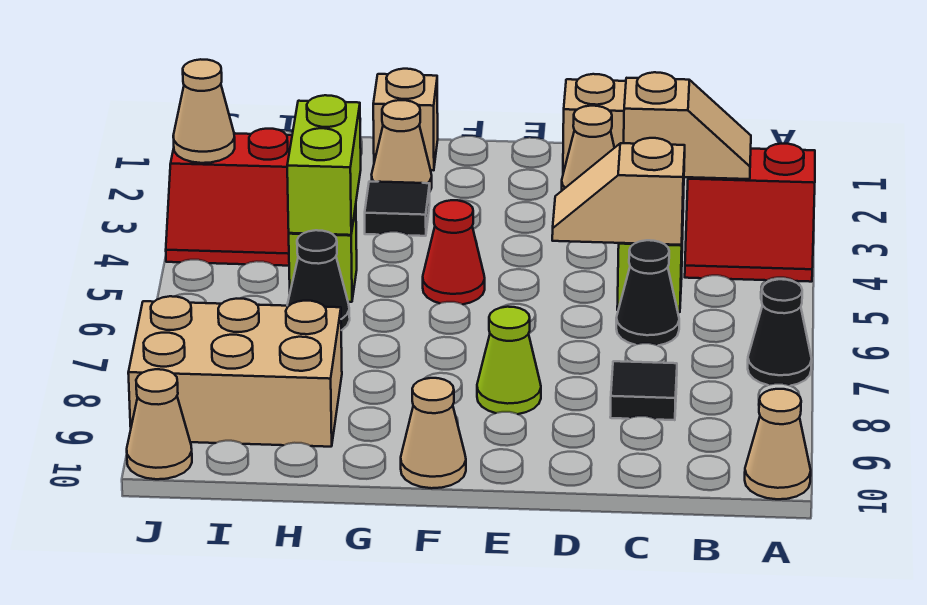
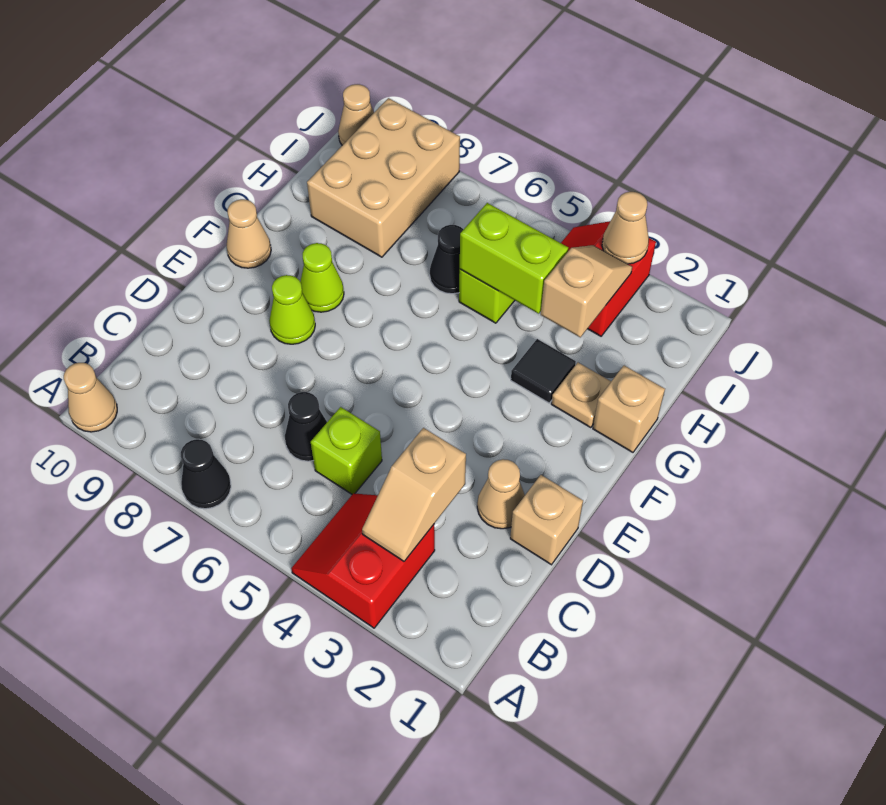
tan slope C5:D5 level 2 top C -> tan slope H3:I3 level 2 top H
black tile C8 level 1 -> none
red cone F5 level 1 -> none
none -> lime cone F8 level 1
tan cone G2 level 1 -> tan plate G2 level 1

